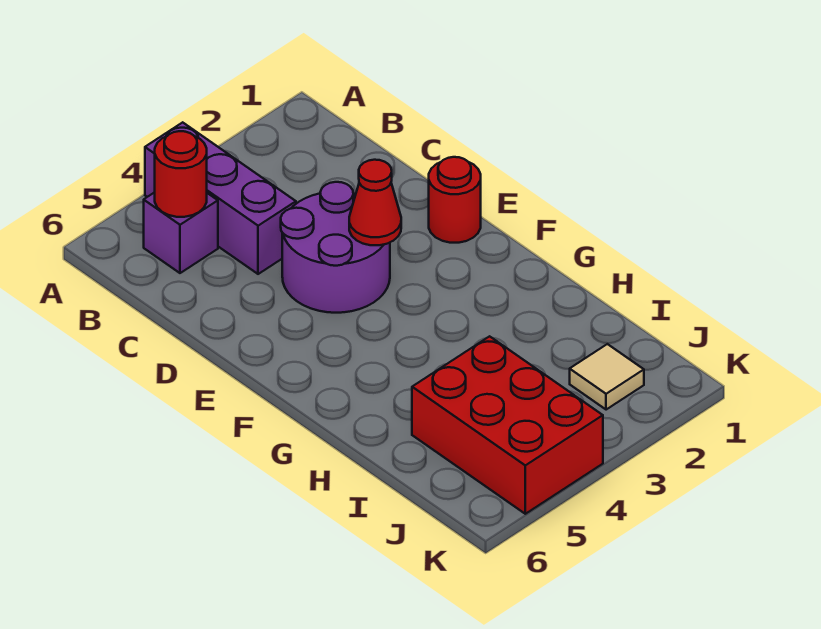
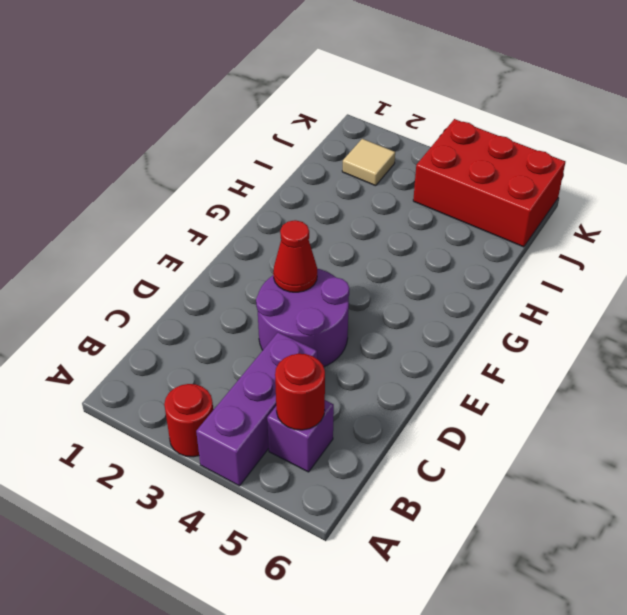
red round brick E1 level 1 -> red round brick A3 level 1
red brick I4:K5 level 1 -> red brick J4:K6 level 1

